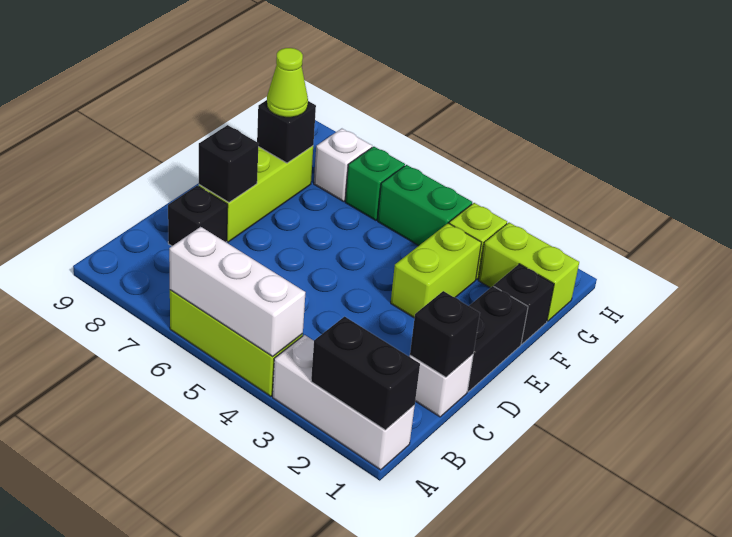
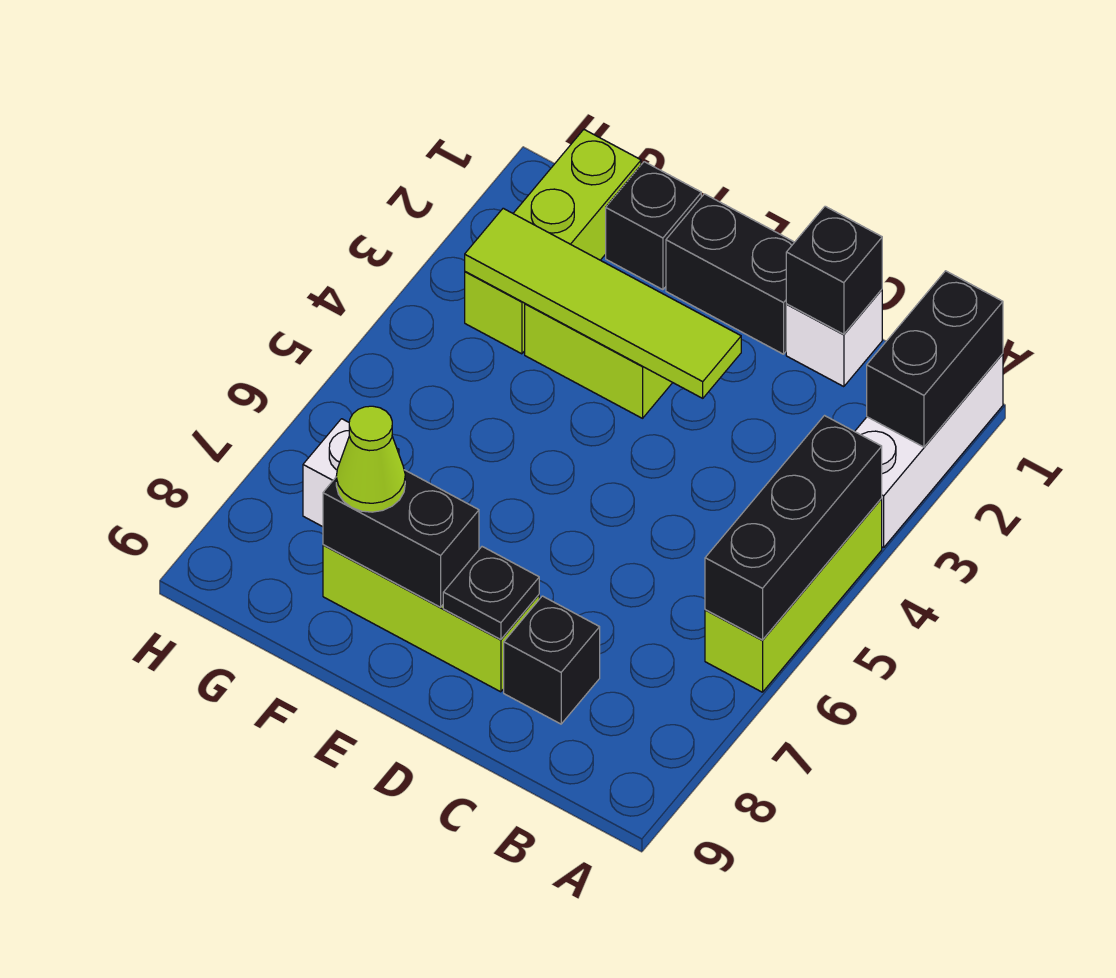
white brick A4:A6 level 2 -> black brick A4:A6 level 2
none -> lime tile D3:G3 level 2
black brick D8 level 2 -> black plate D8 level 2
black brick F8 level 2 -> black brick E8:F8 level 2
green brick G4:G5 level 1 -> none
green brick G6 level 1 -> none

